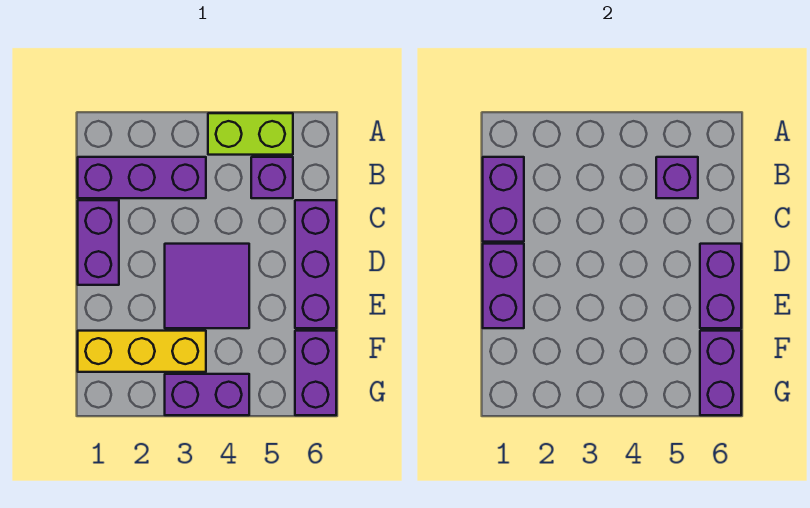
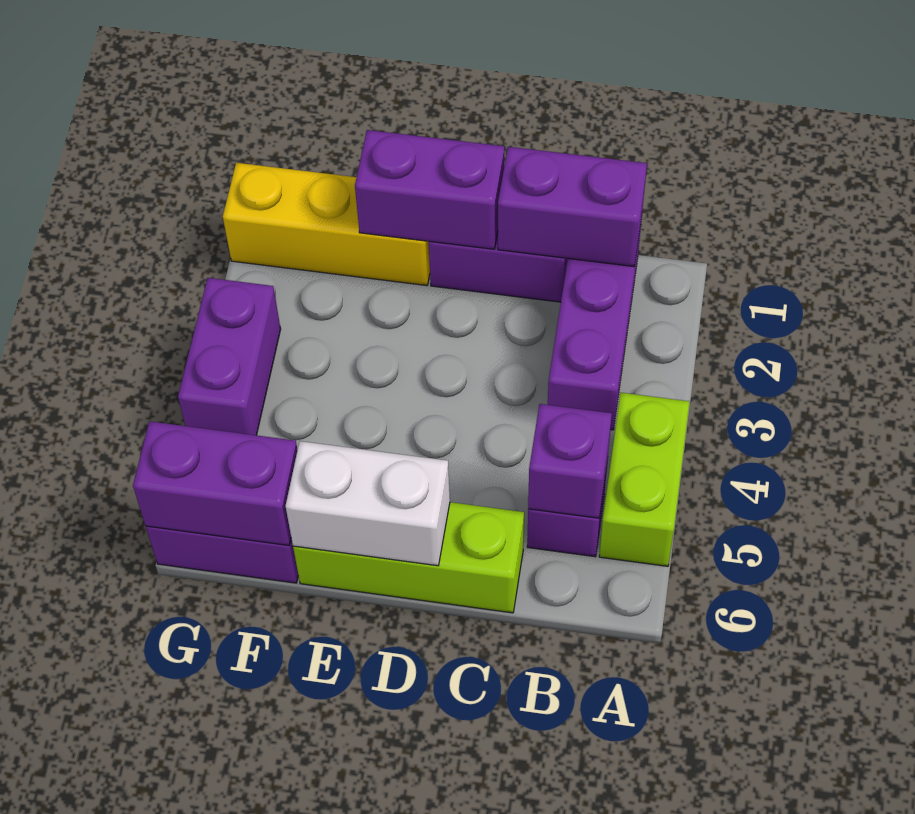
purple brick C6:E6 level 1 -> lime brick C6:E6 level 1
purple tile D3:E4 level 1 -> none
purple brick D6:E6 level 2 -> white brick D6:E6 level 2
yellow brick F1:F3 level 1 -> yellow brick E1:G1 level 1

